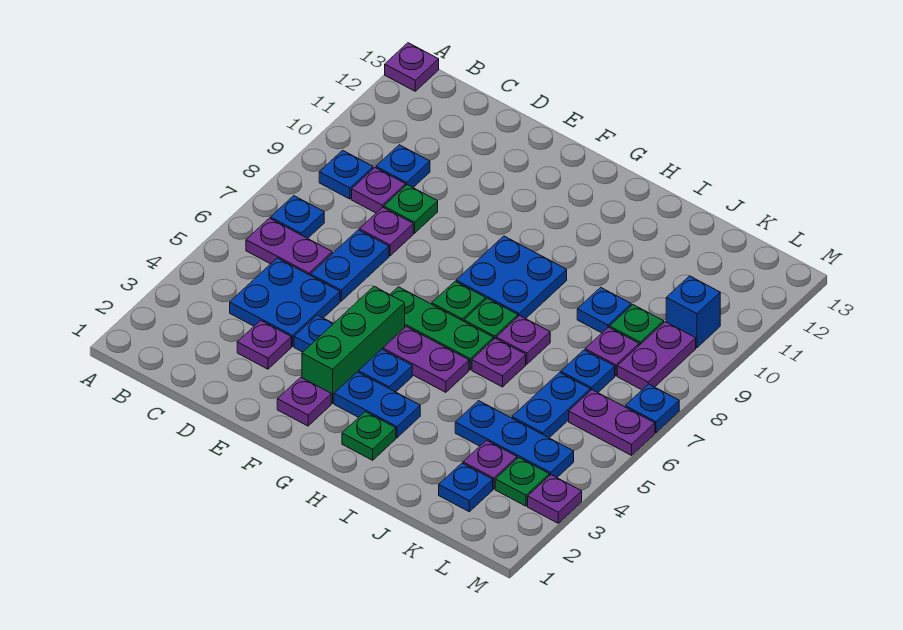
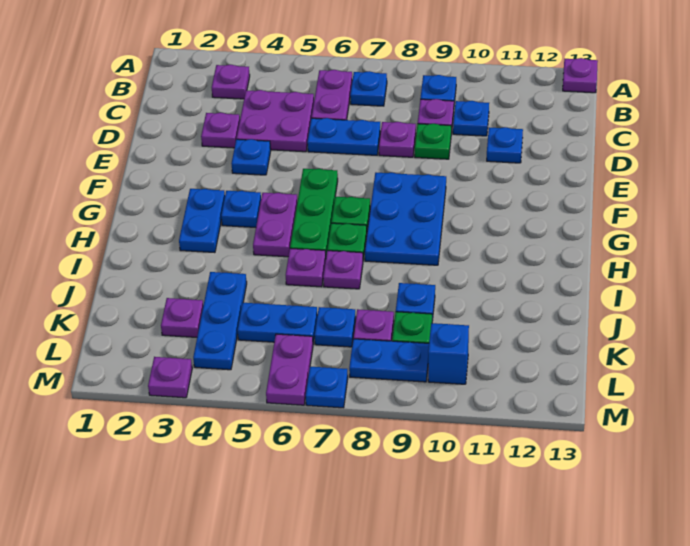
blue plate C4:D5 level 1 -> purple plate C4:D5 level 1
purple plate F2 level 1 -> purple plate B3 level 1
green brick F3:F5 level 1 -> none
blue plate G8:H9 level 1 -> blue plate F8:H9 level 1
green plate H2 level 1 -> none
blue plate K2 level 1 -> blue plate D11 level 1
green plate L3 level 1 -> none
purple plate L8:L9 level 1 -> blue plate L8:L9 level 1

